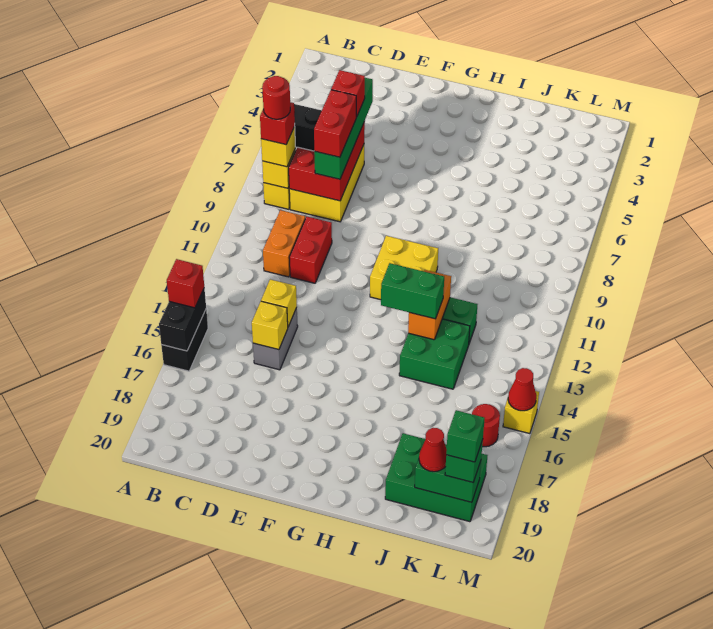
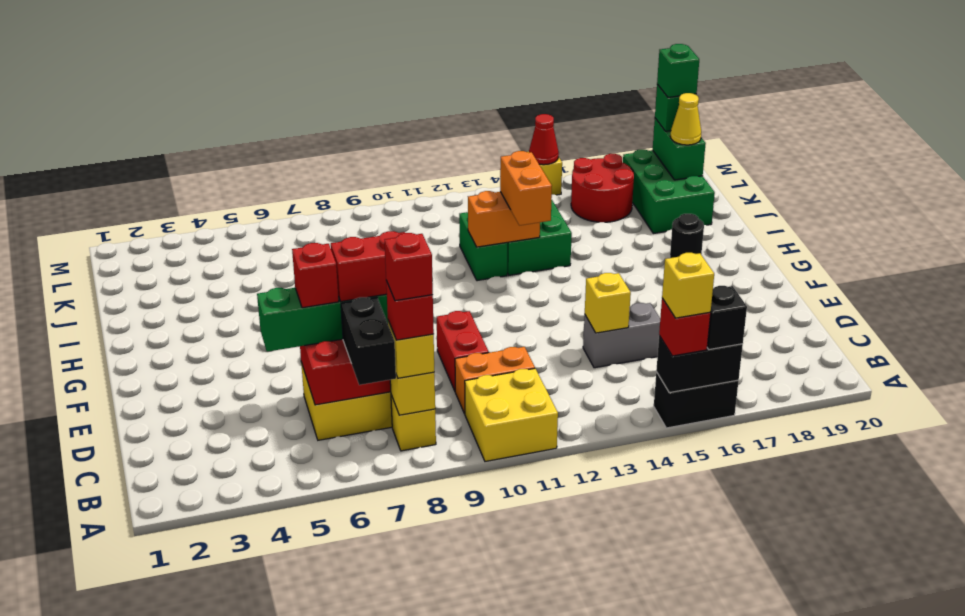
none -> black brick A16 level 3
red round brick B8 level 5 -> red brick B8 level 5
red brick D10:D11 level 1 -> red brick D10:E10 level 1
yellow brick D15 level 2 -> yellow brick A15 level 4
yellow brick G10:H11 level 1 -> yellow brick A10:B11 level 1
green brick H13:I13 level 3 -> orange brick H13:I13 level 3
none -> black round brick H18 level 1
red cone K19 level 3 -> yellow cone K19 level 3
red round brick L16 level 1 -> red round brick K16:L17 level 1

